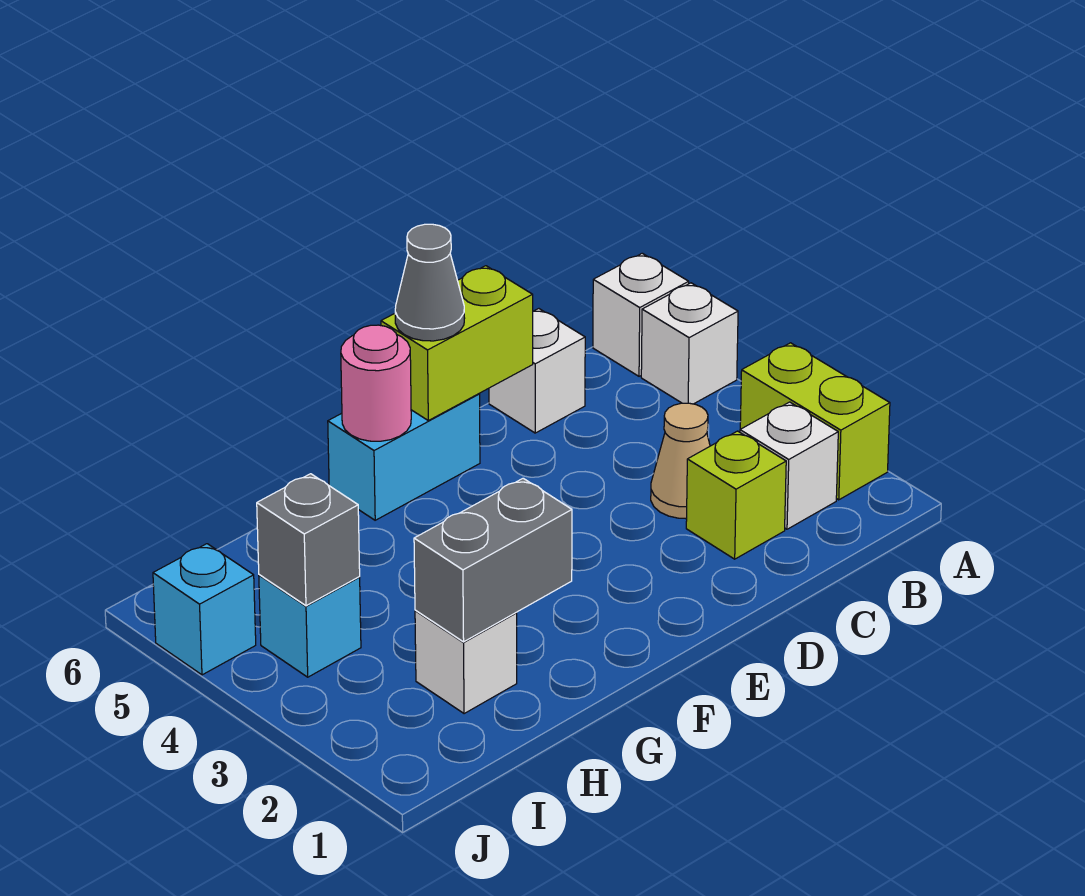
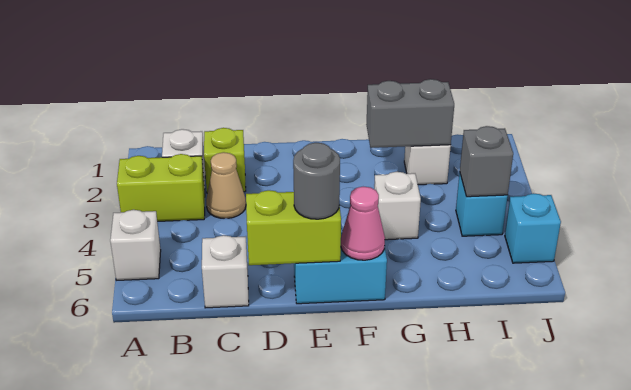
lime brick A2:A3 level 1 -> lime brick A3:B3 level 1
white brick A6 level 1 -> white brick G4 level 1
grey cone E6 level 3 -> grey round brick E6 level 3
pink round brick F6 level 2 -> pink cone F6 level 2

